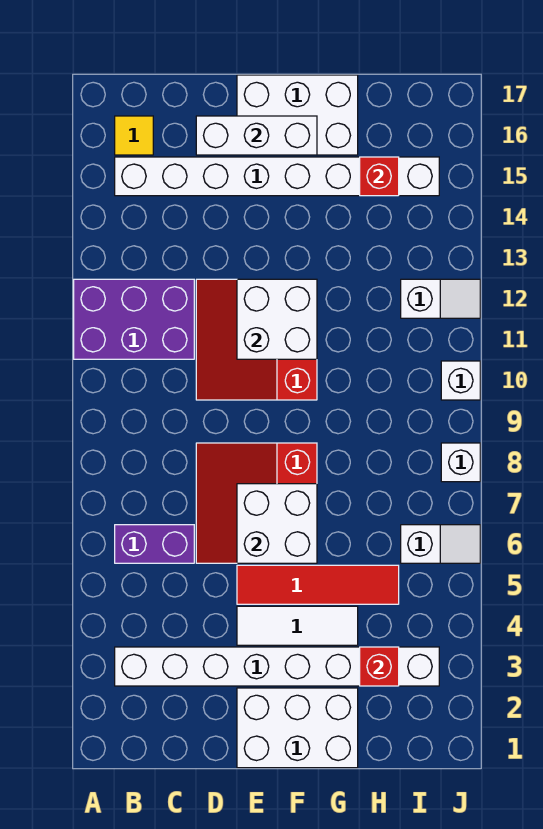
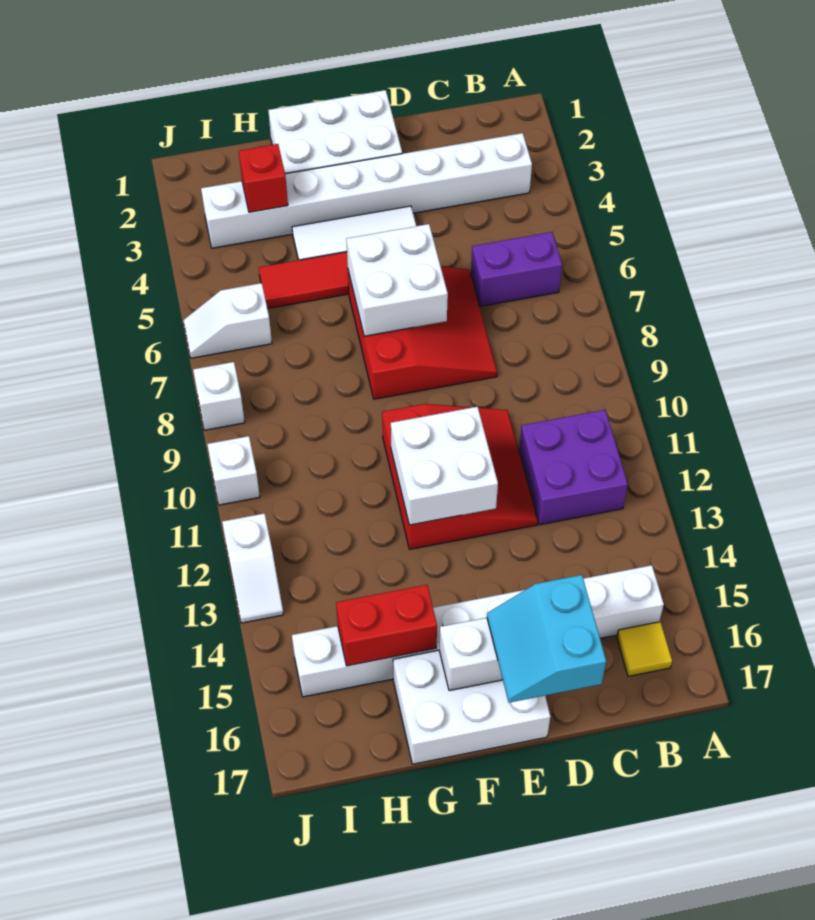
purple brick A11:C12 level 1 -> purple brick B11:C12 level 1
none -> cyan slope D16:E17 level 3 top D
red brick H15 level 2 -> red brick G15:H15 level 2
white slope I12:J12 level 1 top I -> white slope J12:J13 level 1 top 12

